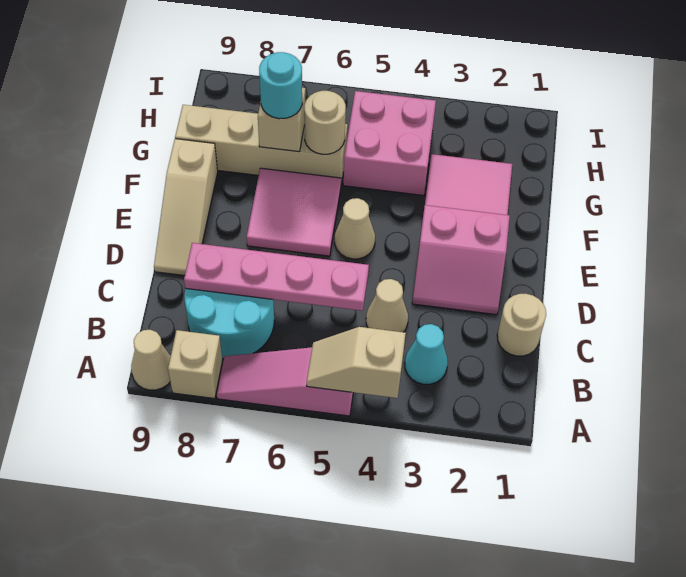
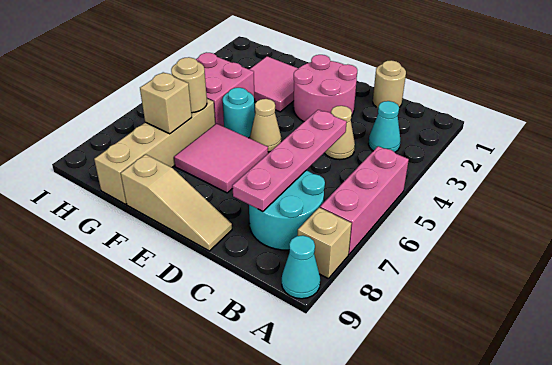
tan slope A4:A5 level 2 top 4 -> none
pink slope A5:A7 level 1 top 5 -> pink brick A5:A7 level 1
tan cone A9 level 1 -> cyan cone A9 level 1
pink slope D2:E3 level 1 top E -> pink round brick D2:E3 level 1
cyan round brick G7 level 3 -> cyan round brick F5 level 1

